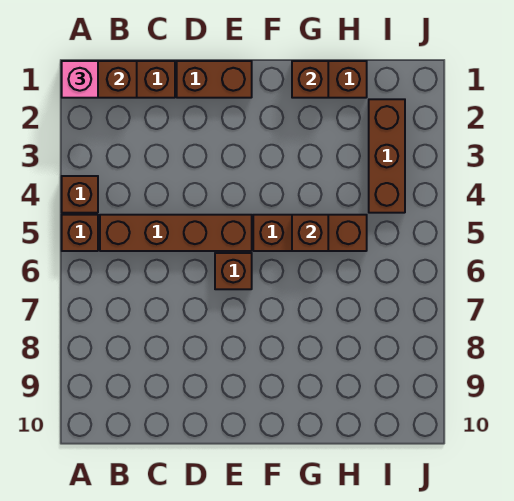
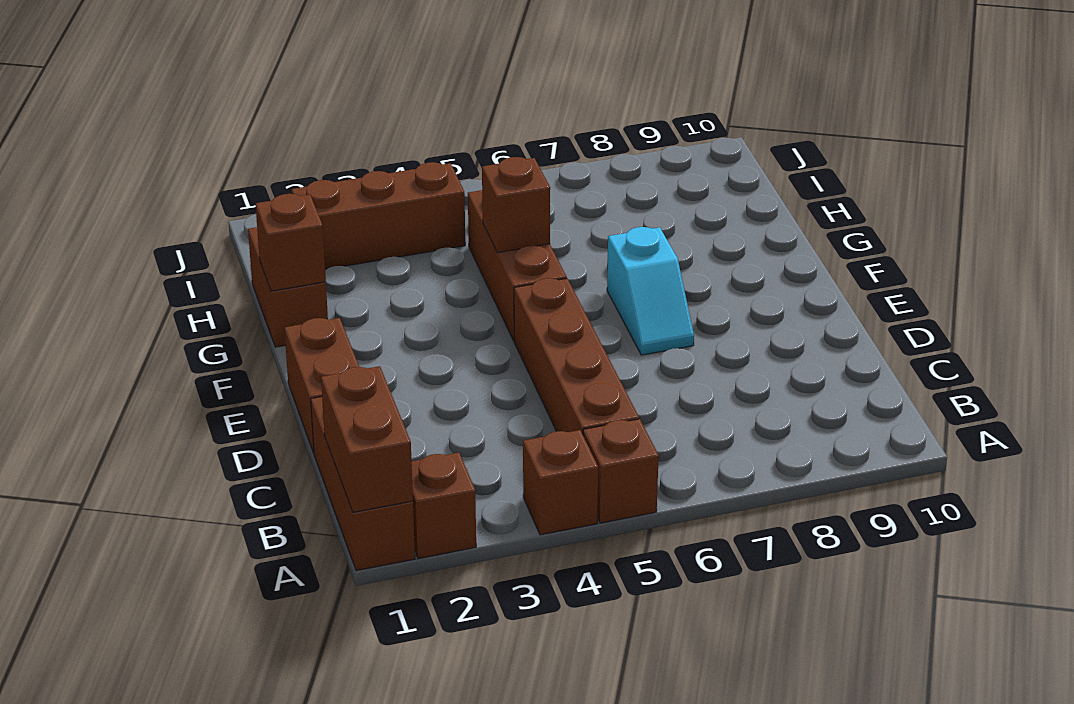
pink brick A1 level 3 -> none
brown brick E6 level 1 -> brown brick A2 level 1
none -> cyan slope E7:F7 level 1 top F

